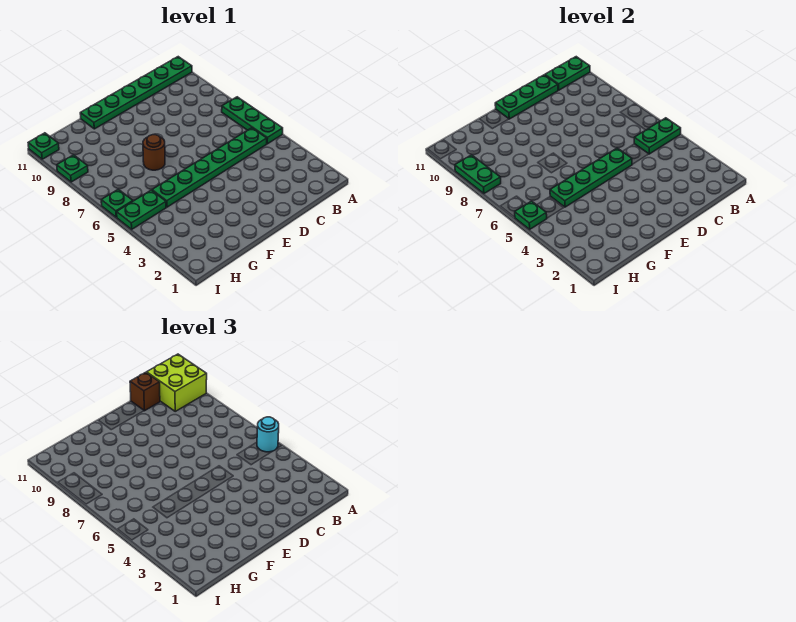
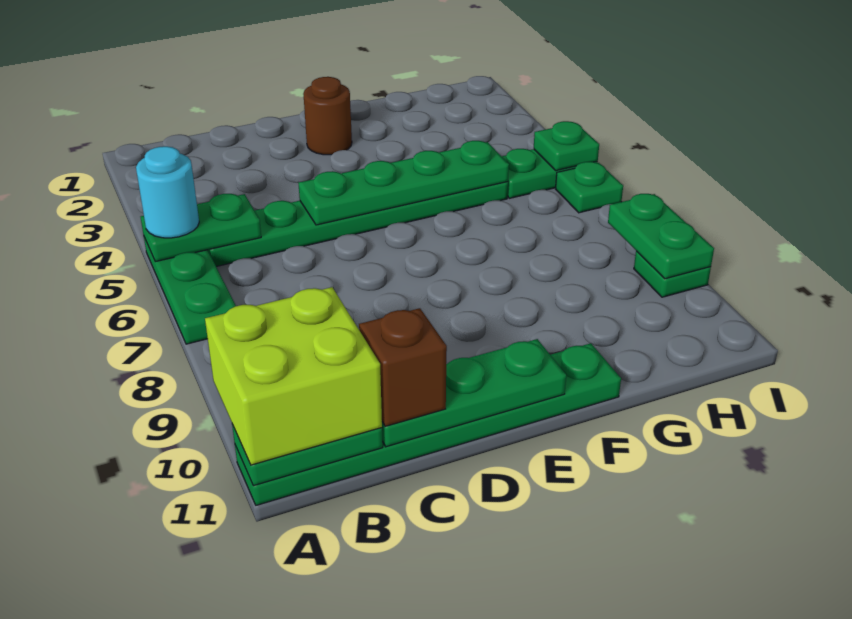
brown round brick F7 level 1 -> brown round brick E2 level 1
green plate I11 level 1 -> none

